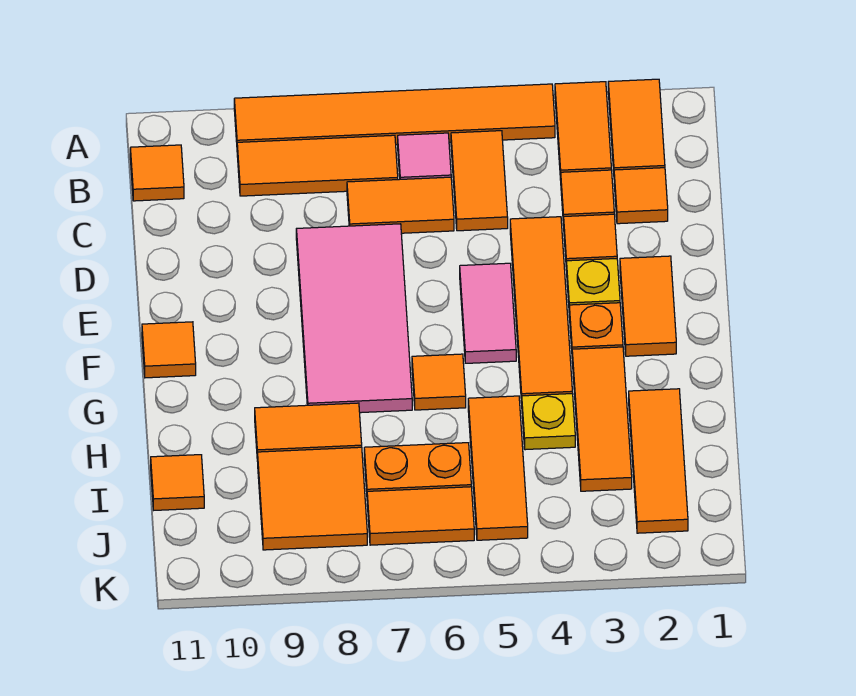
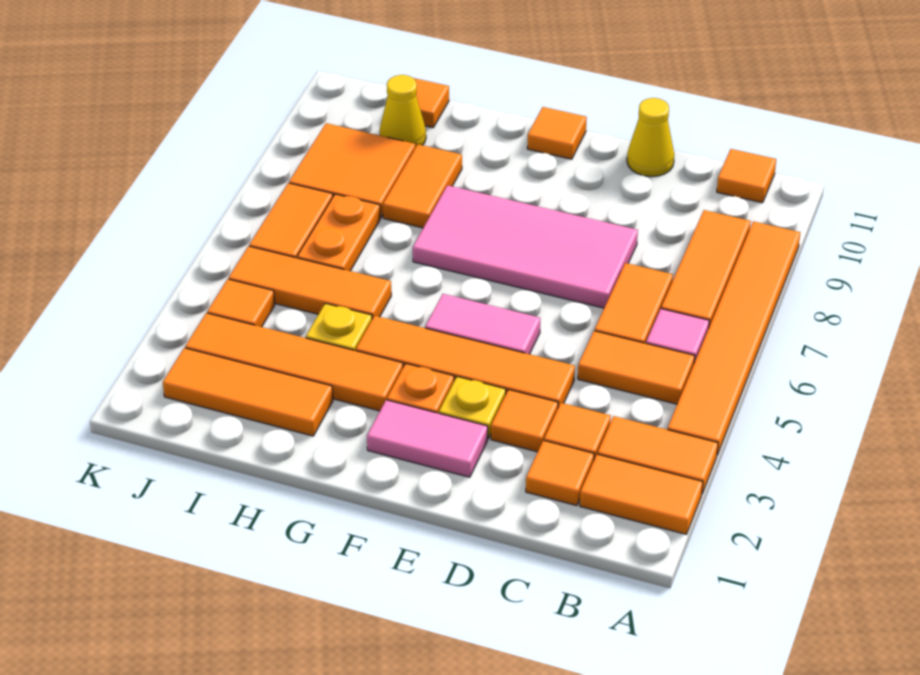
none -> yellow cone D11 level 1
orange tile E2:F2 level 1 -> pink tile E2:F2 level 1
orange tile G3:I3 level 1 -> orange tile G3:J3 level 1
orange tile G6 level 1 -> orange tile J4 level 1
none -> yellow cone I10 level 1

